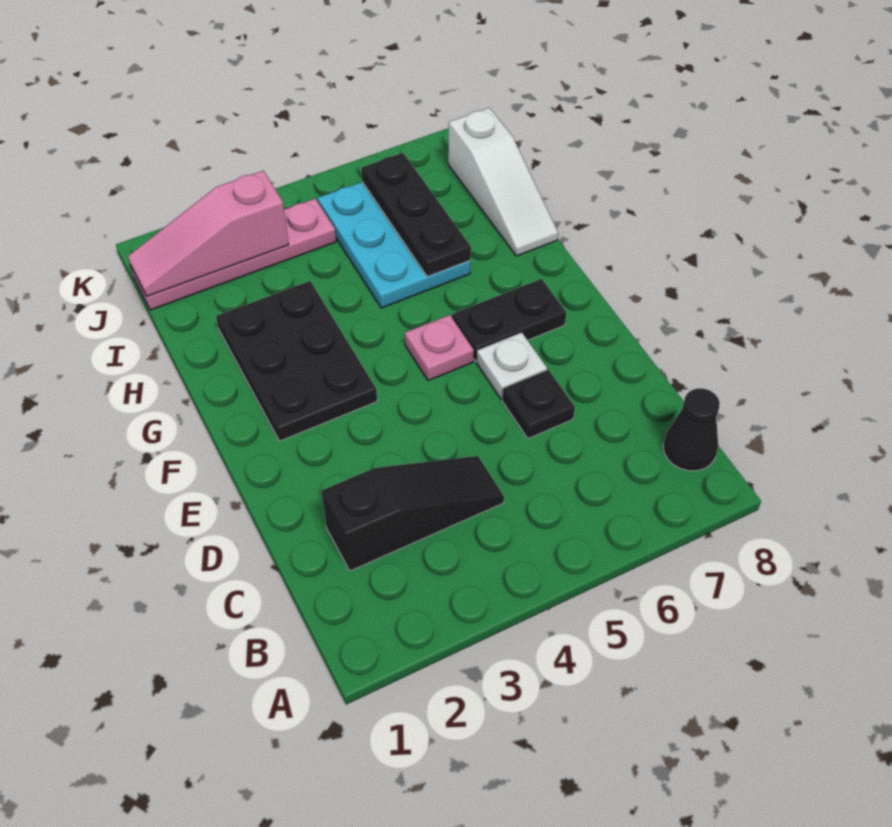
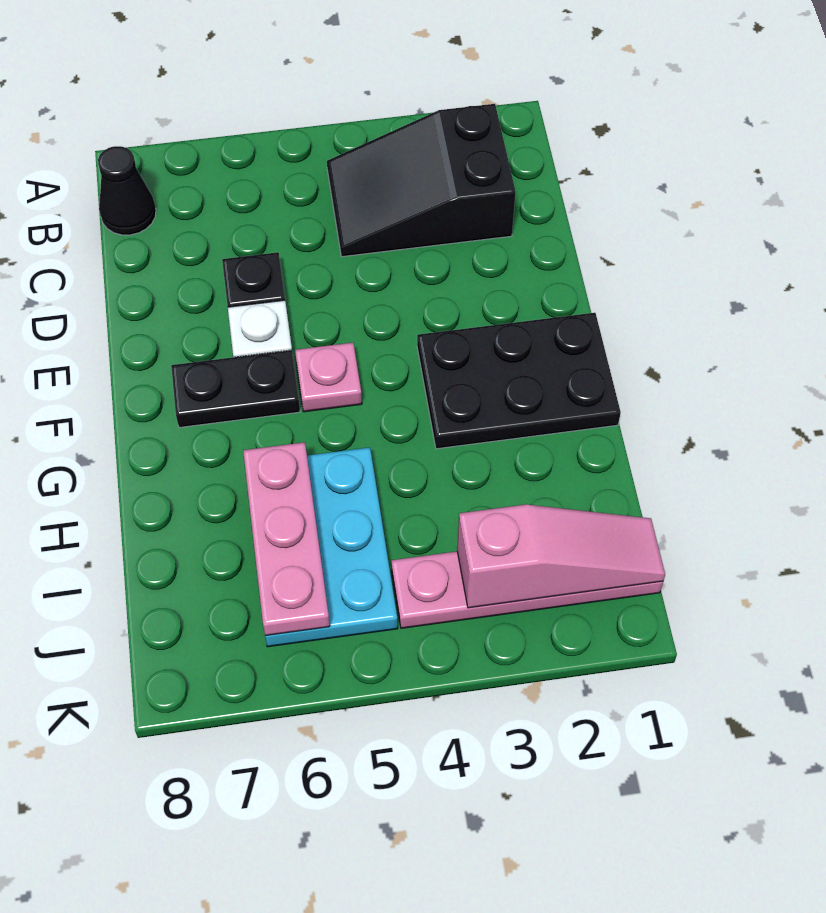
black slope C2:C4 level 1 top 2 -> black slope B2:C4 level 1 top 2
black plate F2:H3 level 1 -> black plate F1:G3 level 1
black plate H6:J6 level 2 -> pink plate H6:J6 level 2
white slope H8:J8 level 1 top J -> none

